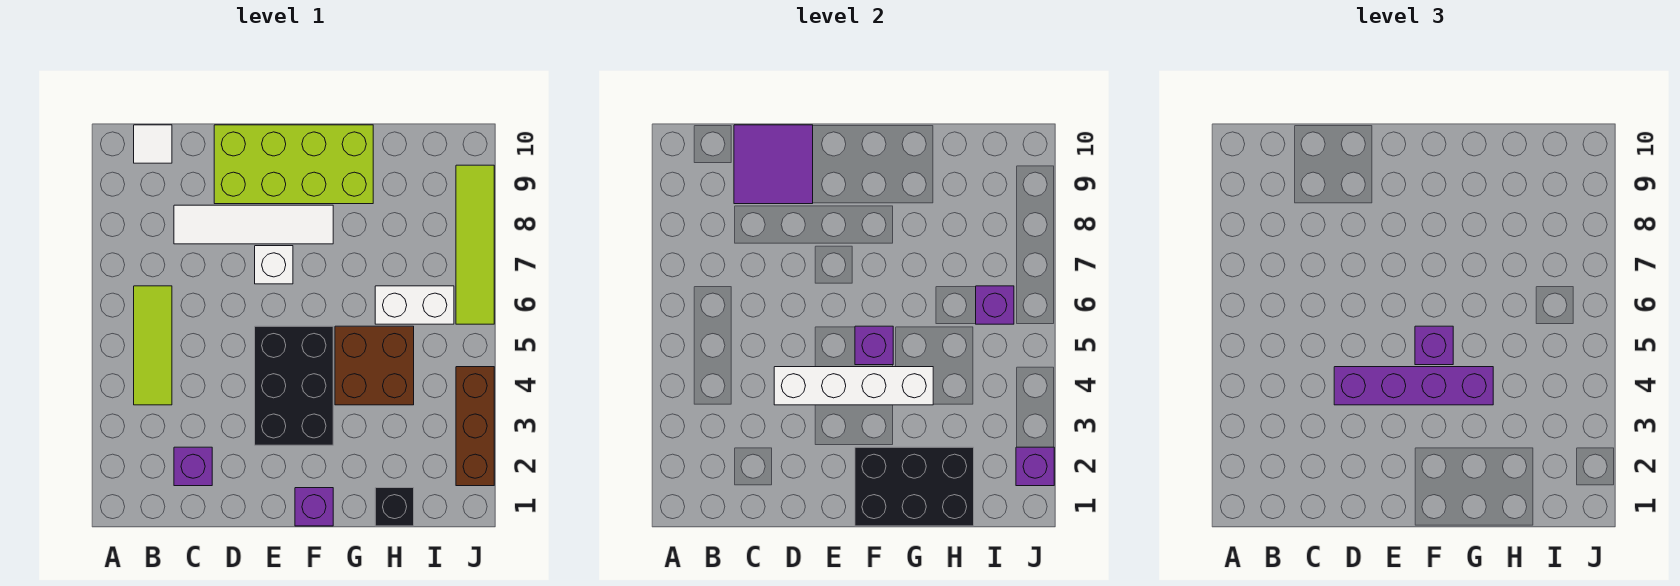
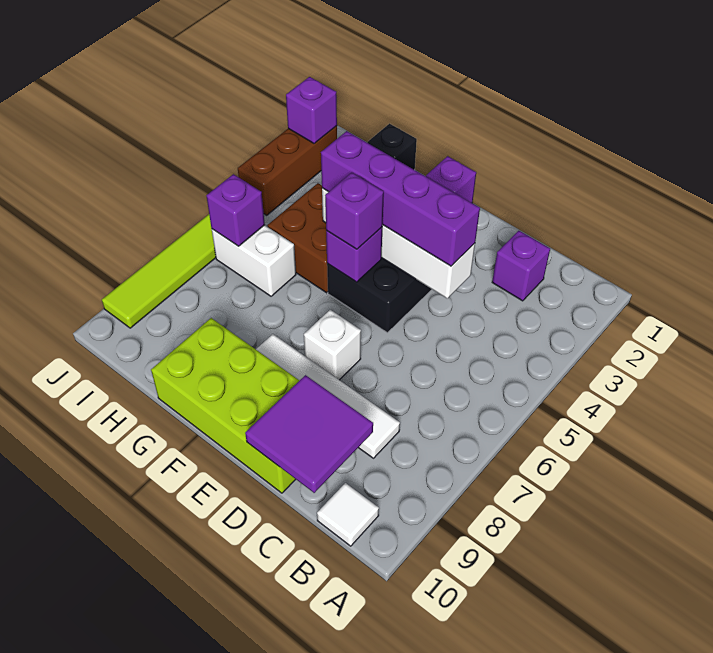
lime tile B4:B6 level 1 -> none
black brick F1:H2 level 2 -> none

